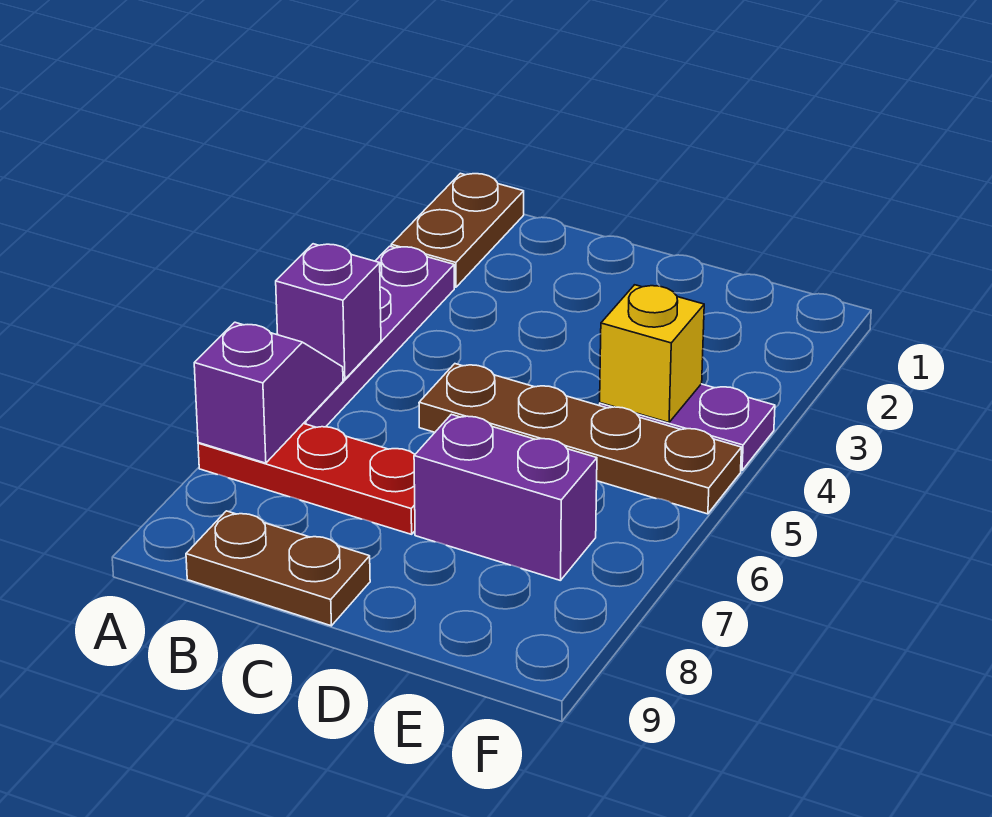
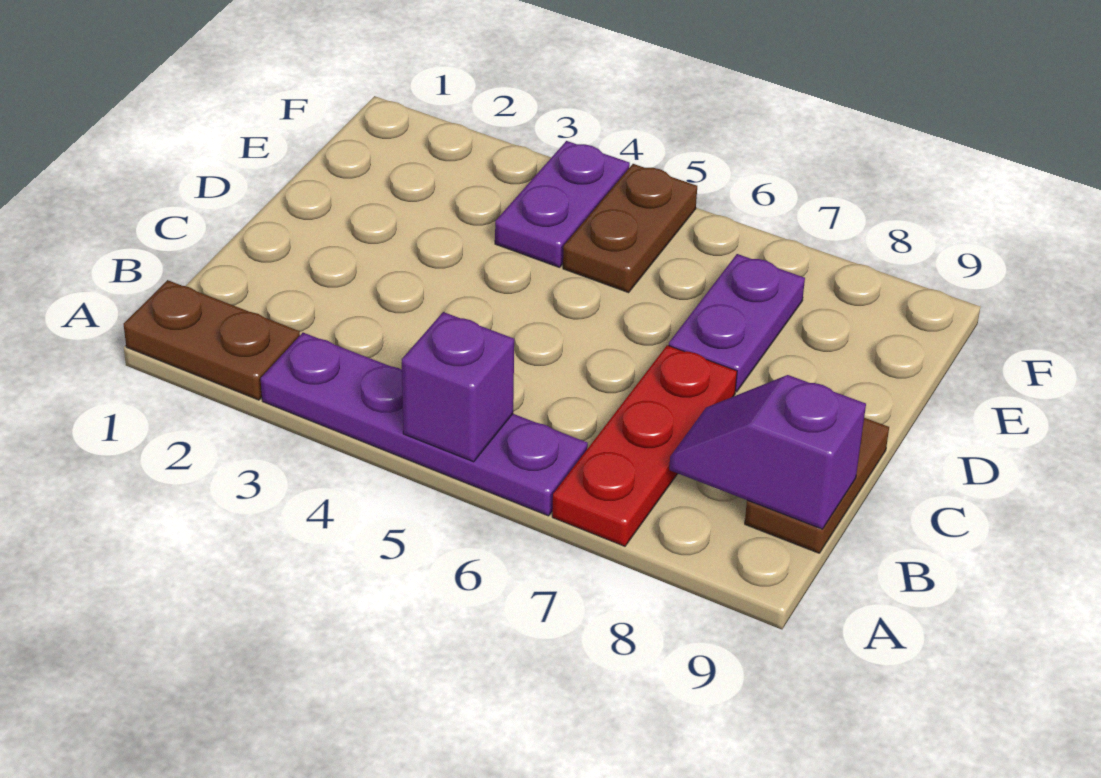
purple slope A6:A7 level 2 top 7 -> purple slope B8:B9 level 2 top 9
brown plate C5:F5 level 1 -> brown plate E5:F5 level 1
purple brick D7:E7 level 1 -> purple plate D7:E7 level 1
yellow brick E4 level 2 -> none

